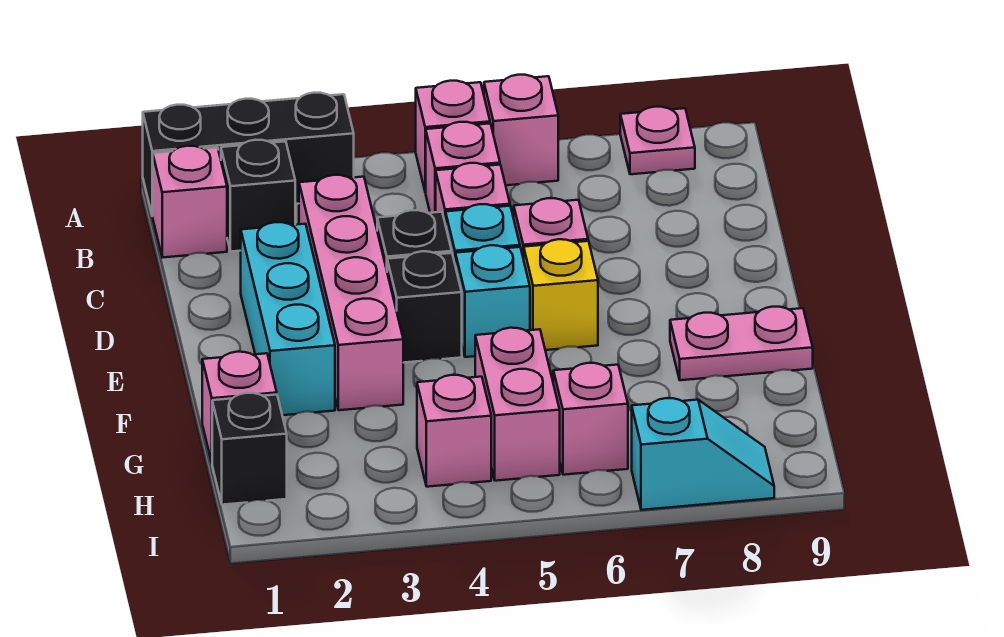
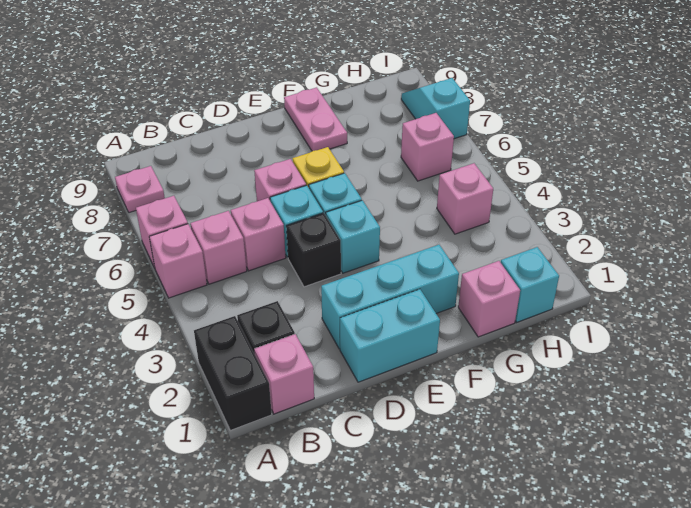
black brick A1:A3 level 1 -> black brick A1:A2 level 1
pink brick C3:F3 level 1 -> none
none -> cyan brick D1:E1 level 1
black brick E4 level 1 -> cyan brick E4 level 1
pink brick G5:H5 level 1 -> none
black brick H1 level 1 -> cyan brick H1 level 1

